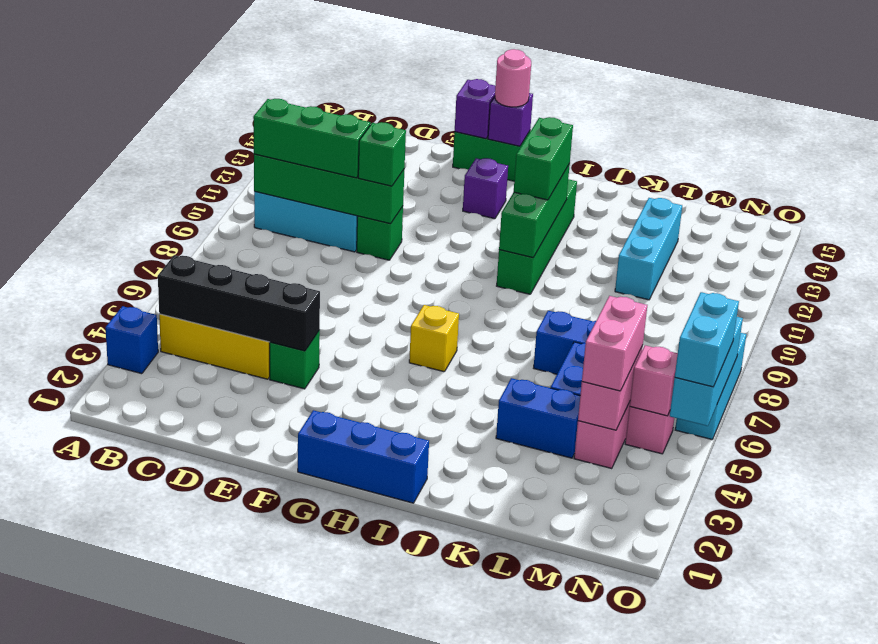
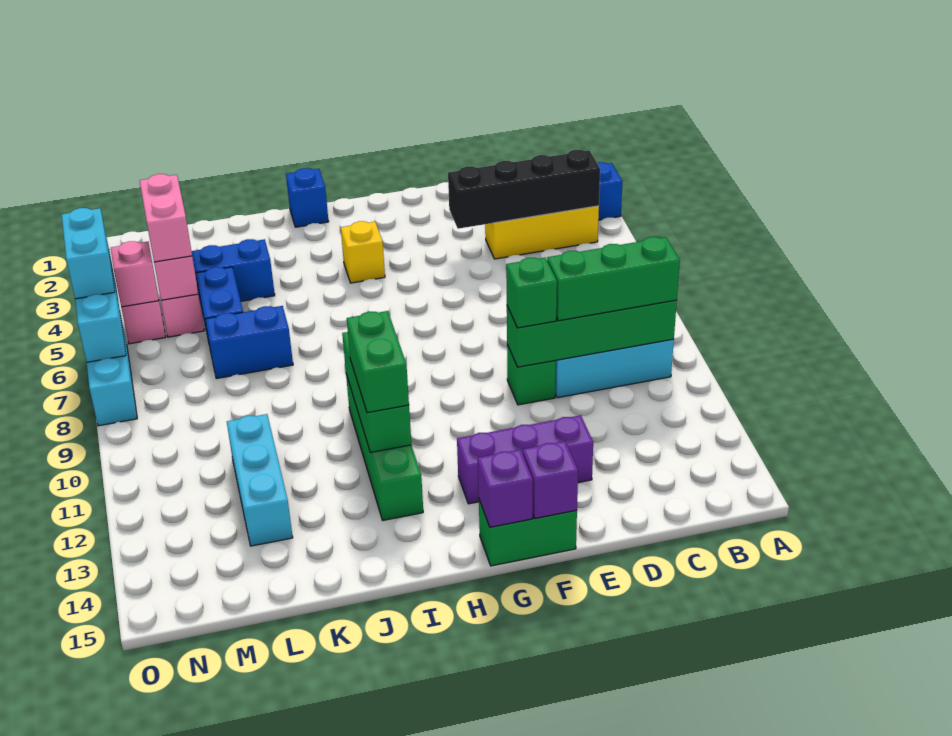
green brick E4 level 1 -> none
blue brick G1:I1 level 1 -> blue brick I1 level 1
purple brick G13 level 1 -> purple brick E13:G13 level 1
pink round brick G15 level 3 -> none
yellow brick H6 level 1 -> yellow brick H4 level 1

